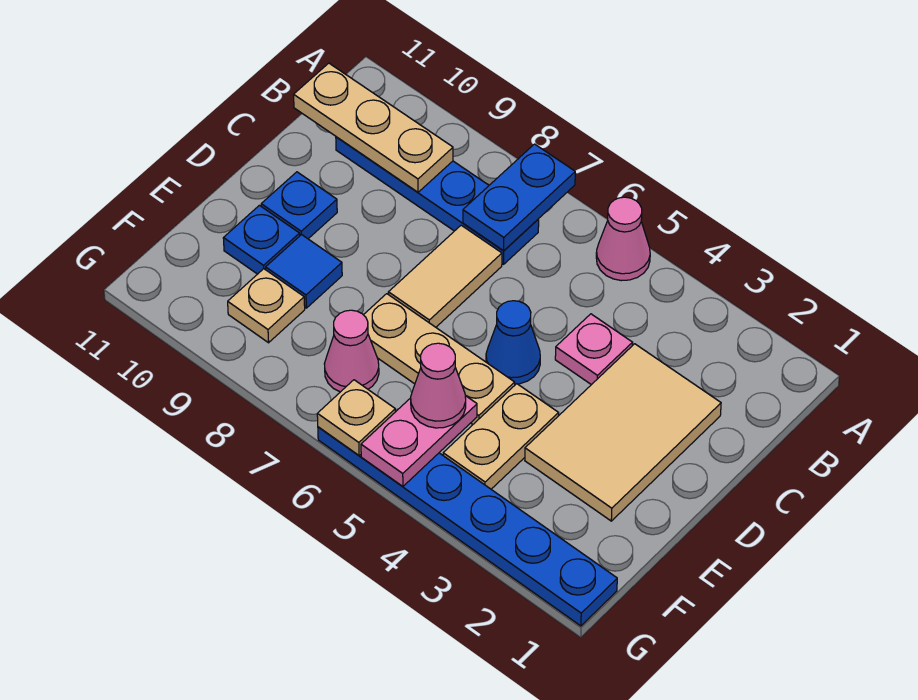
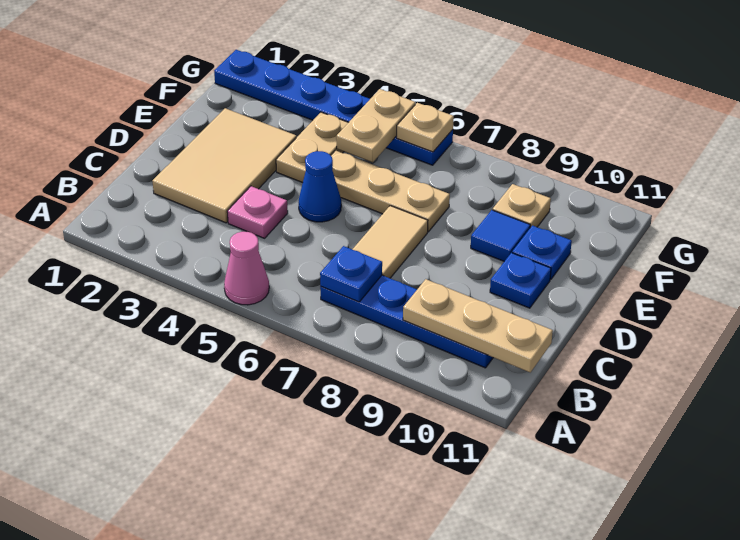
blue plate A7:B7 level 2 -> blue plate B7 level 2
pink plate F5:G5 level 2 -> tan plate F5:G5 level 2
pink cone F5 level 3 -> none
pink cone F7 level 1 -> none

